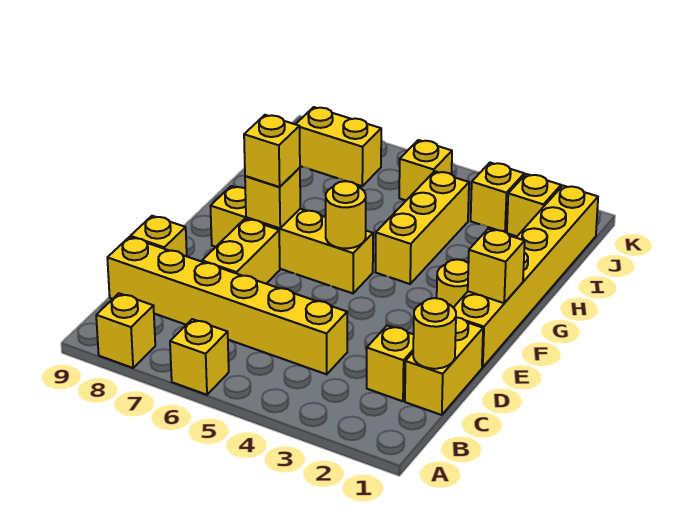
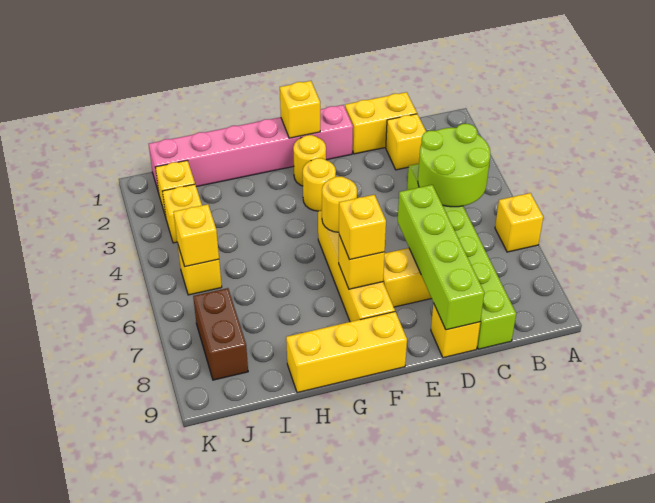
yellow brick A8 level 1 -> yellow brick J5 level 2
none -> lime round brick B4:C5 level 2
yellow round brick C1 level 2 -> yellow round brick F3 level 1
yellow brick C4:C9 level 1 -> lime brick C4:C9 level 1
none -> lime brick D6:D9 level 2
yellow brick E1:J1 level 1 -> pink brick E1:J1 level 1
yellow brick G4:I4 level 1 -> yellow brick F9:H9 level 1
yellow brick J7:J8 level 1 -> brown brick J7:J8 level 1

